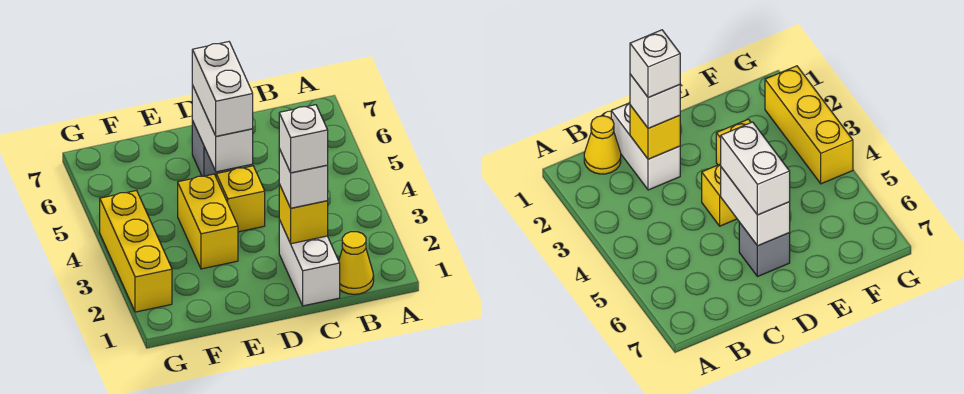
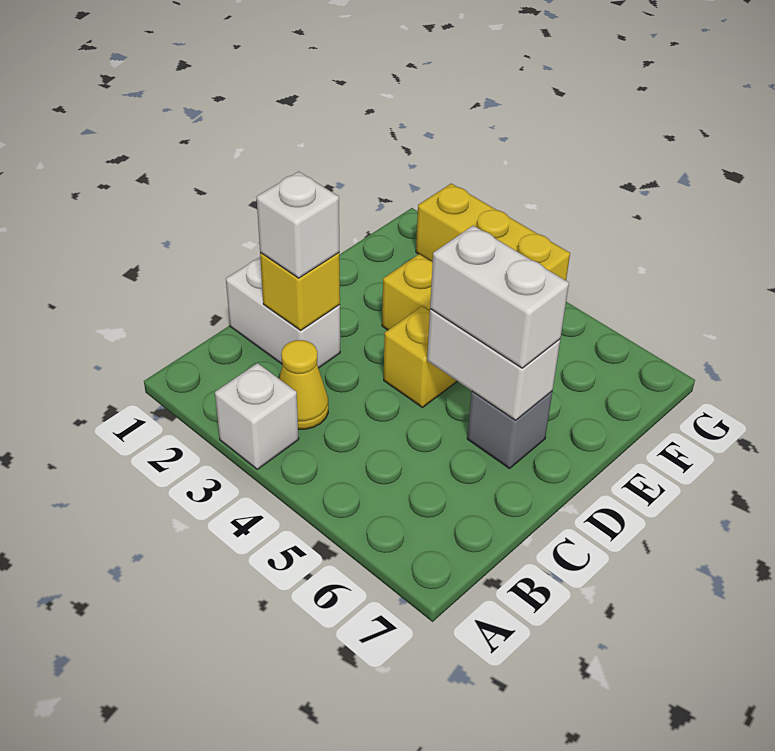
yellow cone B1 level 1 -> yellow cone B3 level 1
white brick C2 level 4 -> white brick A3 level 1

